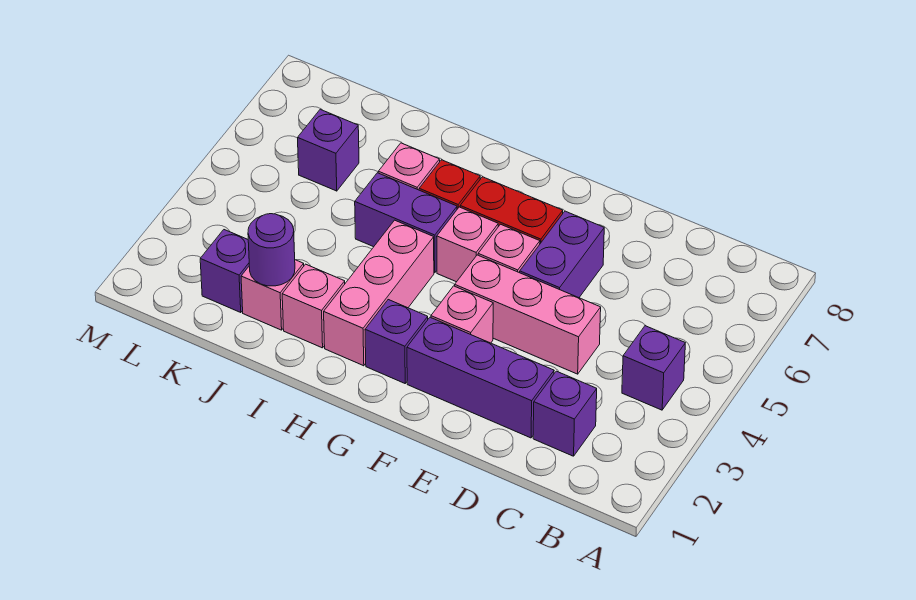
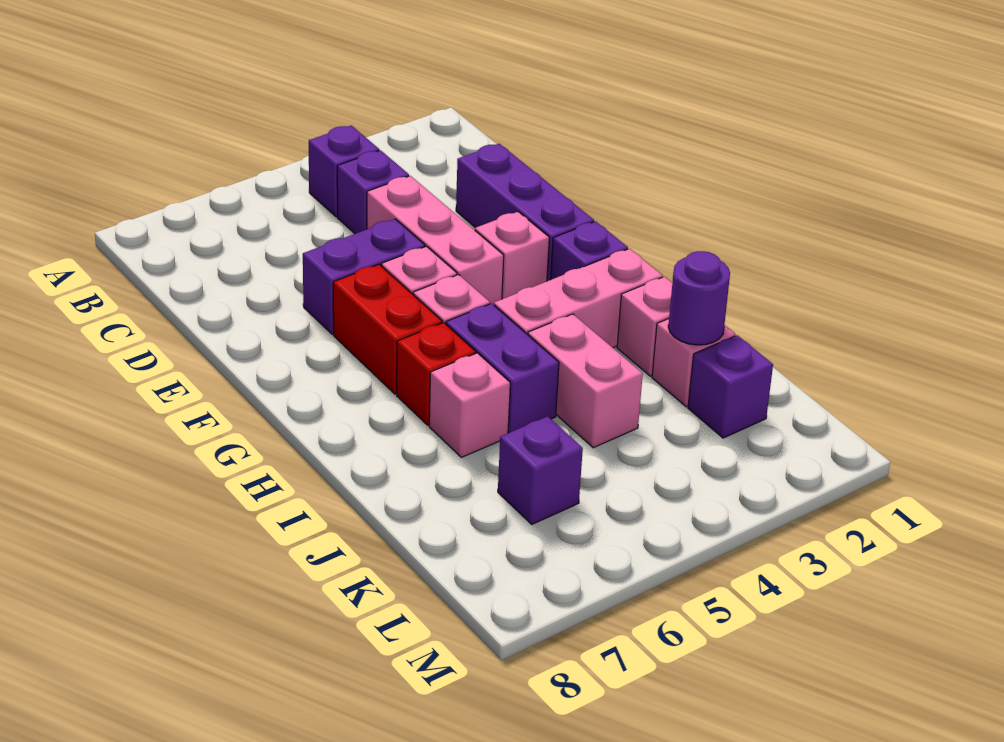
purple brick C2 level 1 -> purple brick C4 level 1
none -> pink brick I4:J4 level 1

